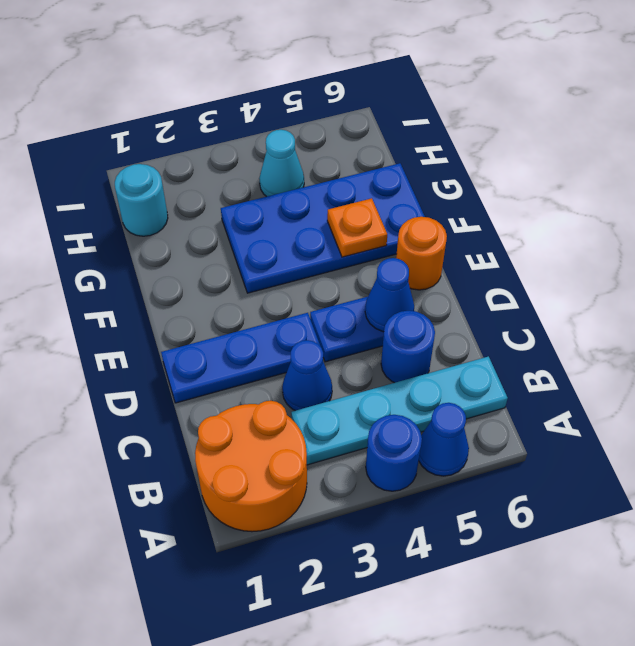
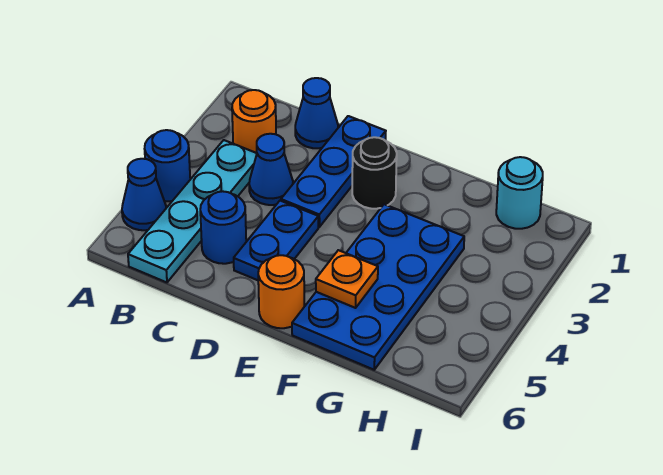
orange round brick A1:B2 level 1 -> orange round brick B2 level 1
blue cone D5 level 2 -> blue cone C1 level 1
none -> black round brick E2 level 1
cyan cone H4 level 1 -> none

